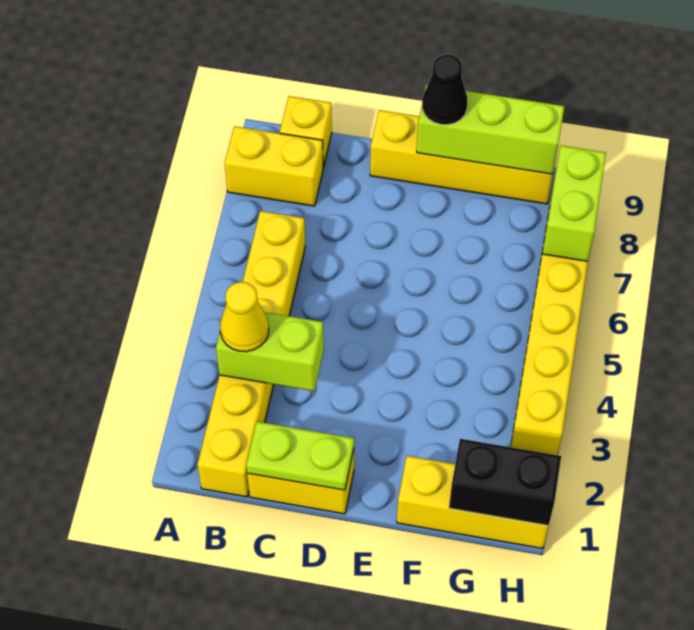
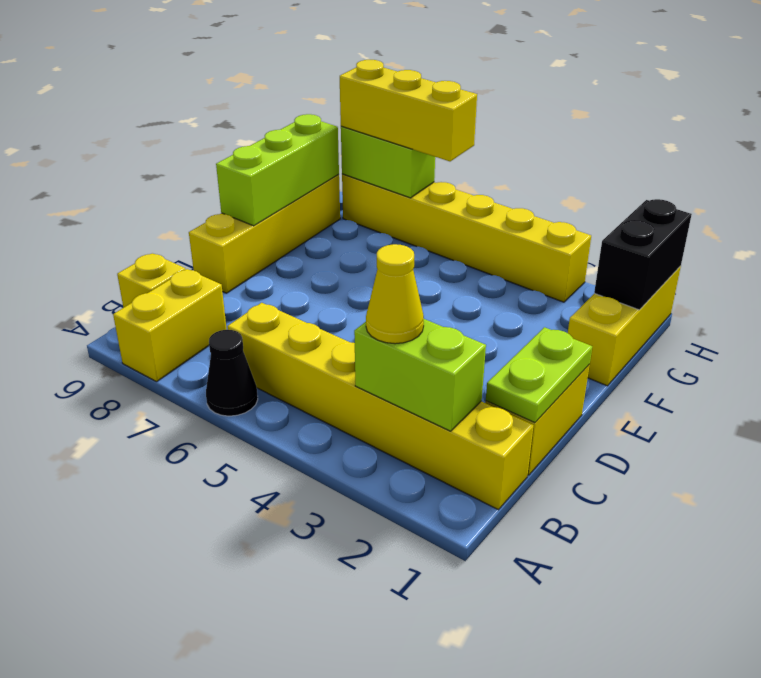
lime brick B3:C3 level 2 -> lime brick B2:B3 level 2
black cone E9 level 3 -> black cone A6 level 1
none -> yellow brick H6:H8 level 3

